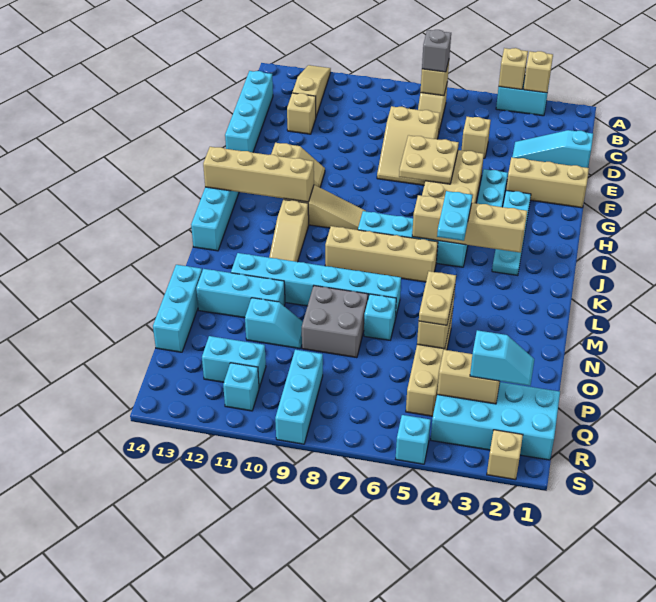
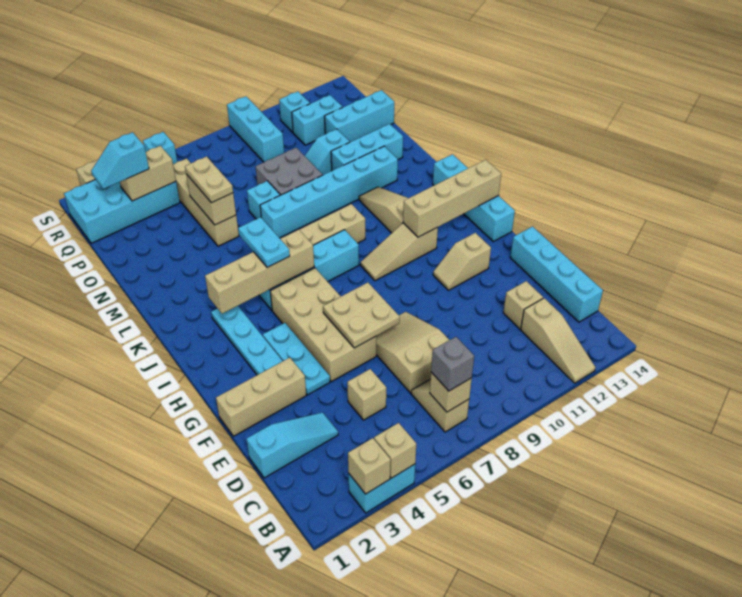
cyan brick N14:P14 level 1 -> cyan brick P12:P14 level 1

